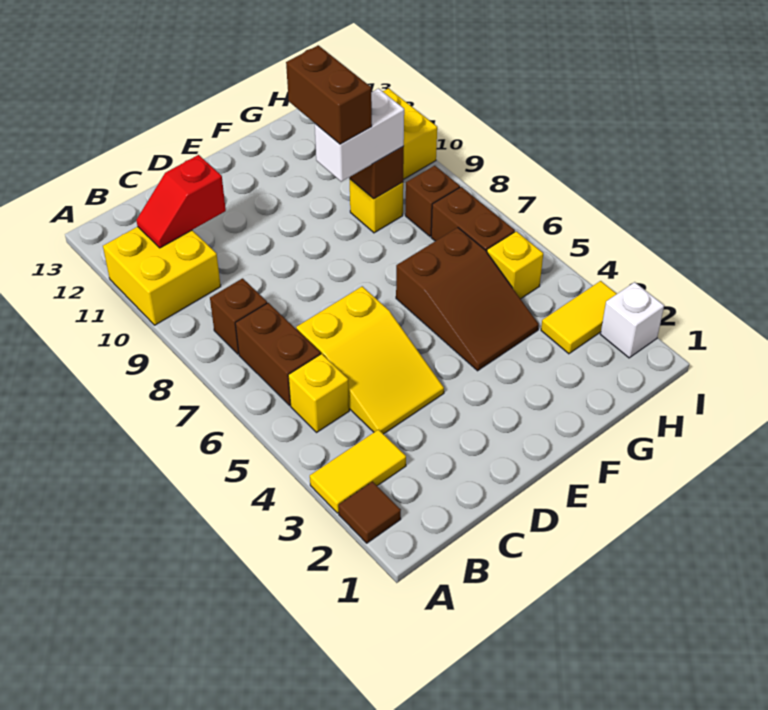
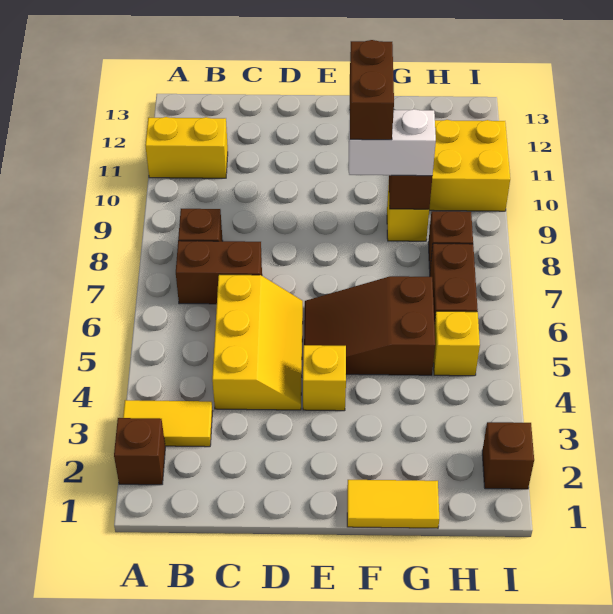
brown tile A2 level 1 -> brown brick A2 level 1
yellow brick A10:B11 level 1 -> yellow brick A11:B11 level 1
yellow brick B5 level 1 -> yellow brick E4 level 1
brown brick B6:B7 level 1 -> brown brick B7:C7 level 1
red slope B11:C11 level 2 top C -> none
yellow slope C4:D6 level 1 top 6 -> yellow slope C4:D6 level 1 top C
brown slope F4:G6 level 1 top 6 -> brown slope E5:G6 level 1 top G
yellow tile H3:I3 level 1 -> yellow tile F1:G1 level 1
white brick I2 level 1 -> brown brick I2 level 1

